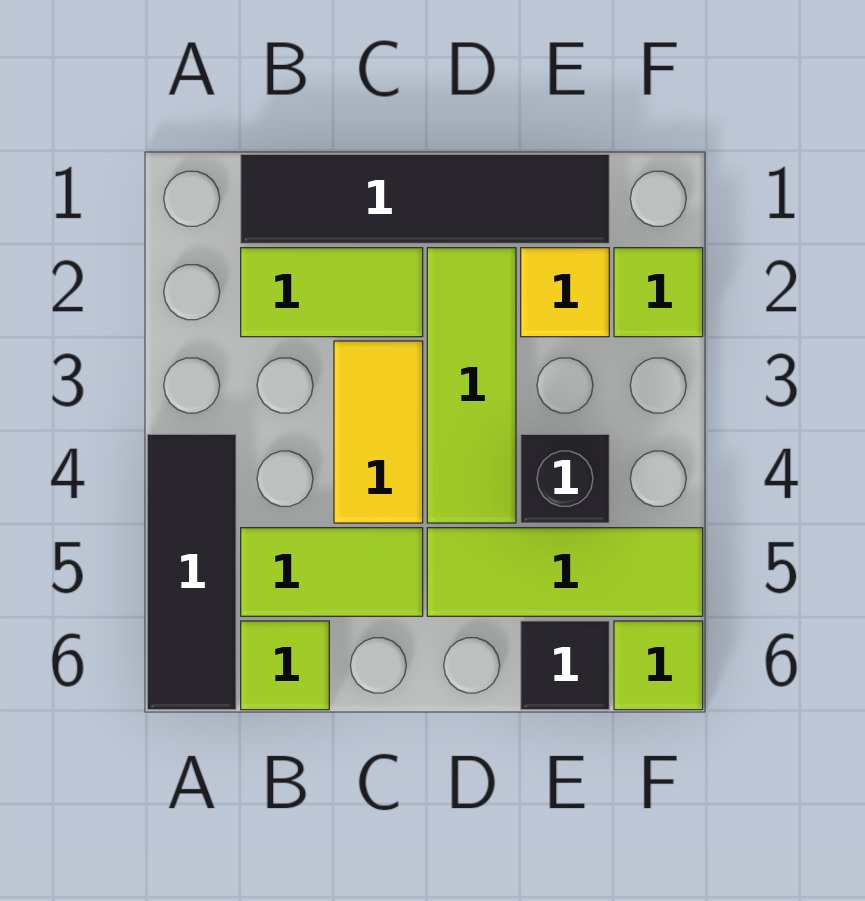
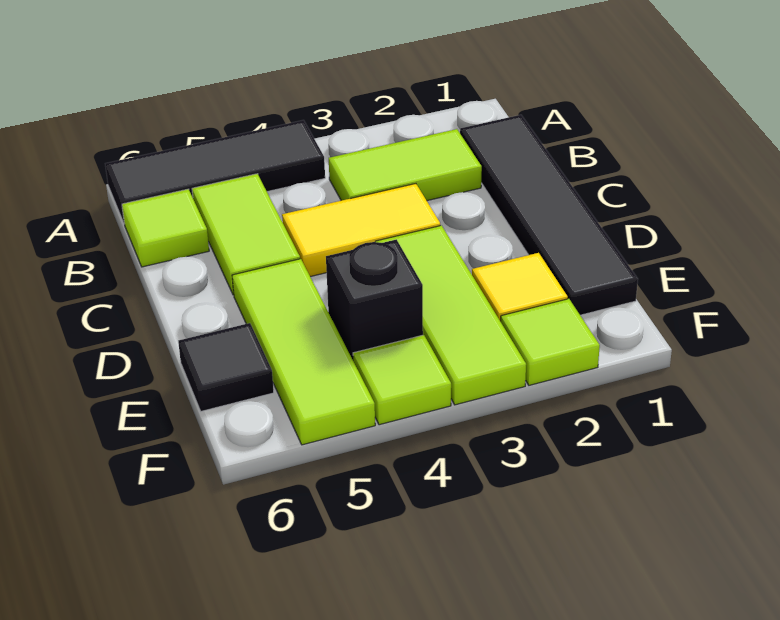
lime tile B2:C2 level 1 -> lime tile B2:B3 level 1
lime tile D2:D4 level 1 -> lime tile D3:F3 level 1
lime tile F6 level 1 -> lime tile F4 level 1

